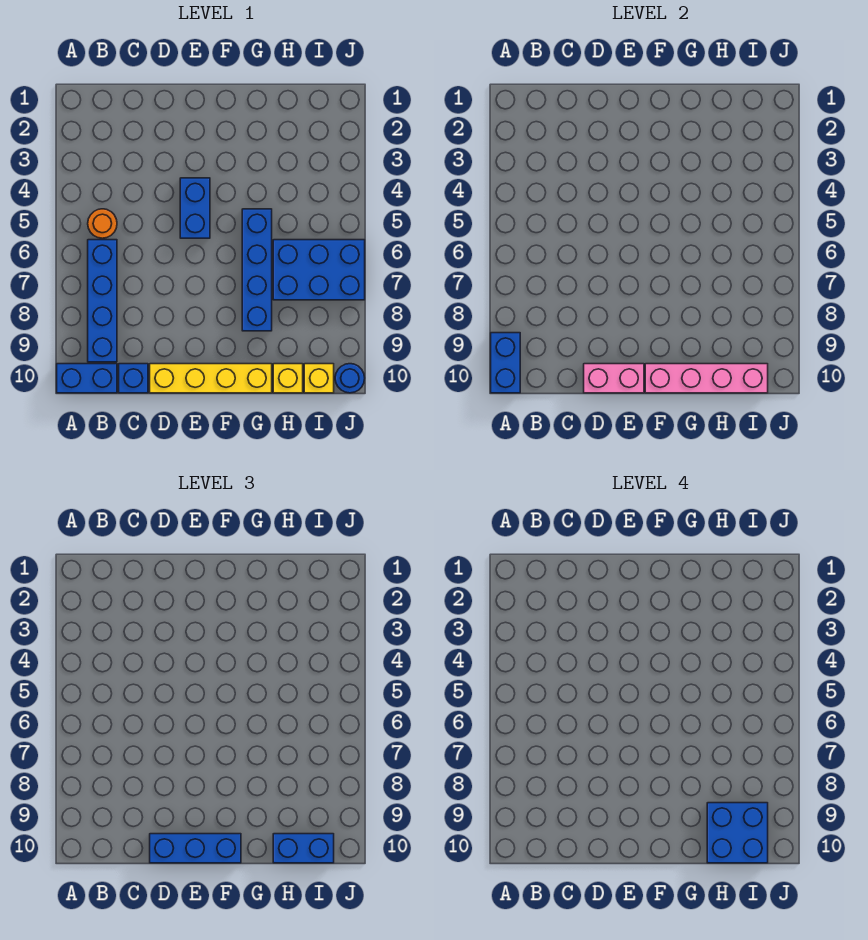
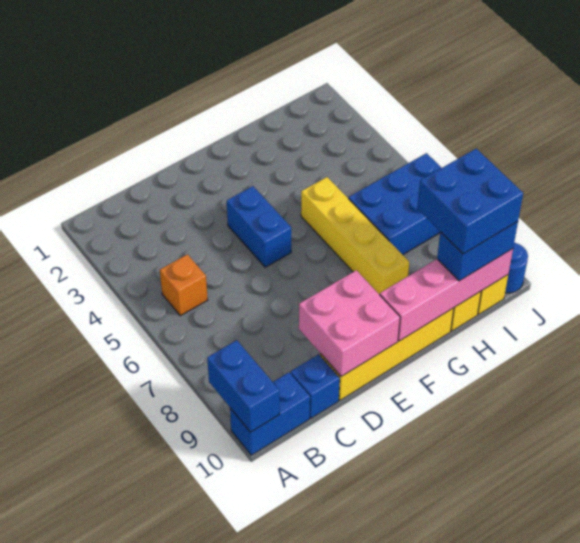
orange round brick B5 level 1 -> orange brick B5 level 1
blue brick B6:B9 level 1 -> none
pink brick D10:E10 level 2 -> pink brick D9:E10 level 2
blue brick D10:F10 level 3 -> none
blue brick G5:G8 level 1 -> yellow brick G5:G8 level 1

